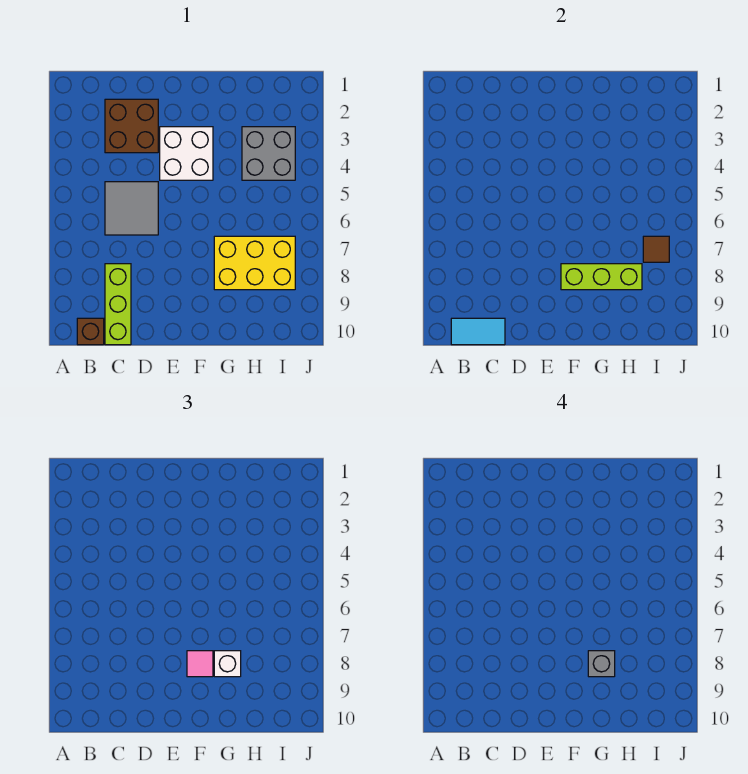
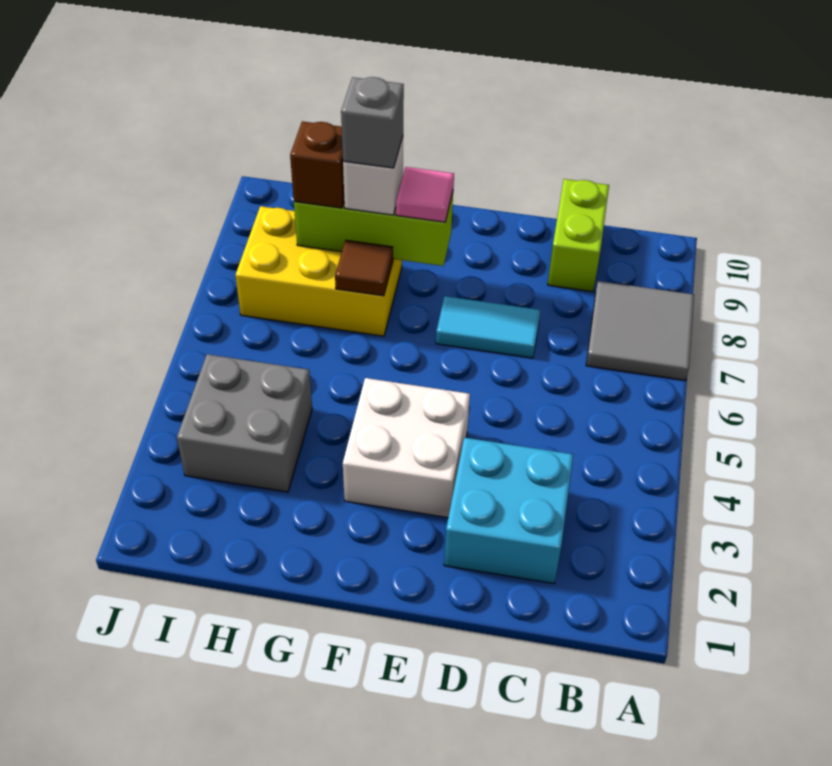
brown brick B10 level 1 -> brown brick H8 level 3
cyan tile B10:C10 level 2 -> cyan tile D7:E7 level 1
brown brick C2:D3 level 1 -> cyan brick C2:D3 level 1
grey tile C5:D6 level 1 -> grey tile A7:B8 level 1
lime brick C8:C10 level 1 -> lime brick C9:C10 level 1
brown tile I7 level 2 -> brown tile G7 level 2

